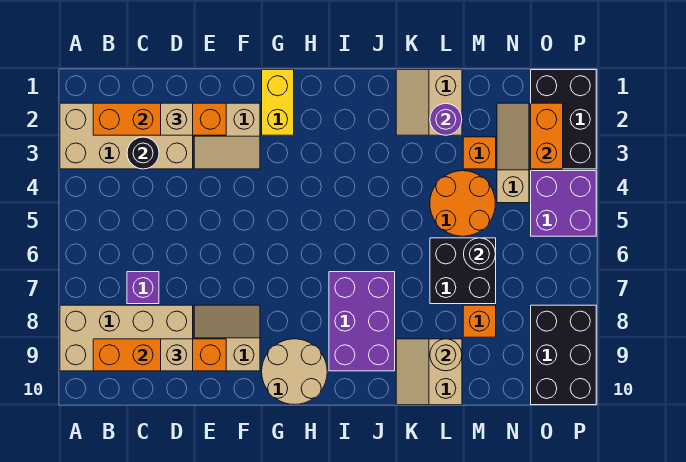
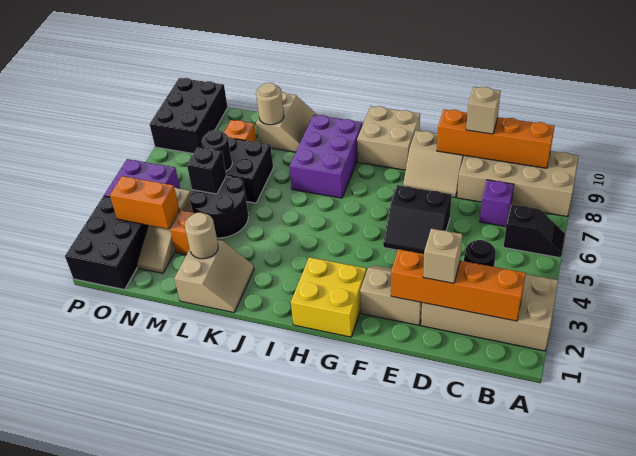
none -> black slope A6:B6 level 1 top B
none -> black slope E5:F6 level 1 top 6
yellow brick G1:G2 level 1 -> yellow brick G1:H2 level 1
tan round brick G9:H10 level 1 -> tan brick G9:H10 level 1
purple round brick L2 level 2 -> tan round brick L2 level 2
orange round brick L4:M5 level 1 -> black round brick L4:M5 level 1
none -> black brick M5 level 2
orange brick O2:O3 level 2 -> orange brick N3:O3 level 2

